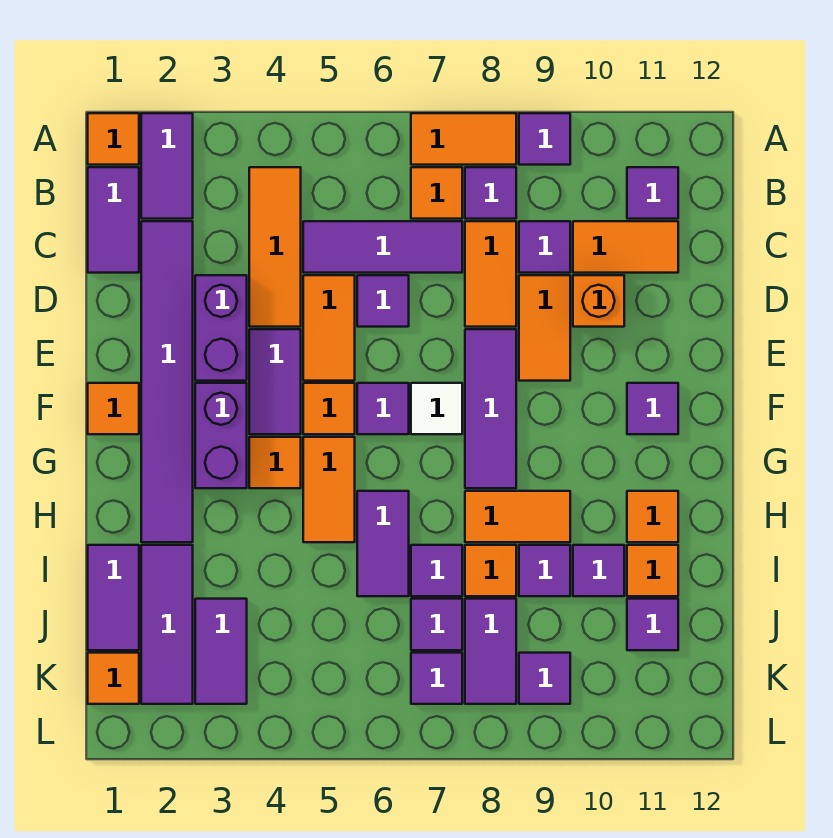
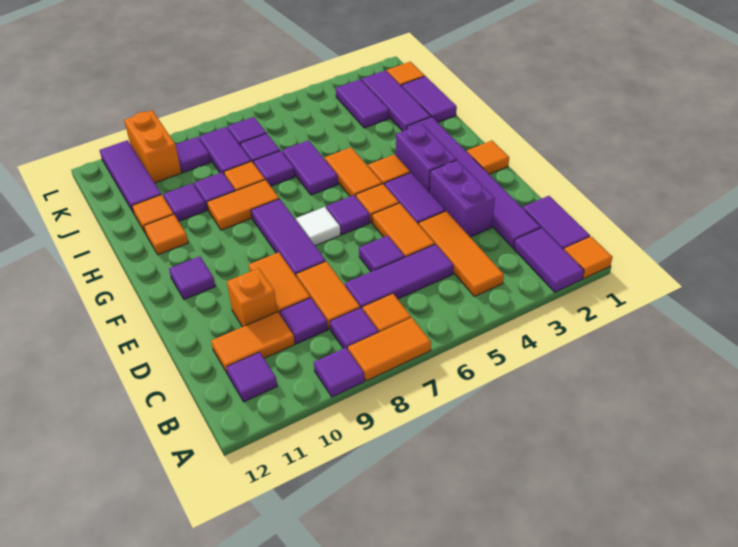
purple tile J11 level 1 -> purple tile J11:L11 level 1
none -> orange brick K10:L10 level 1

